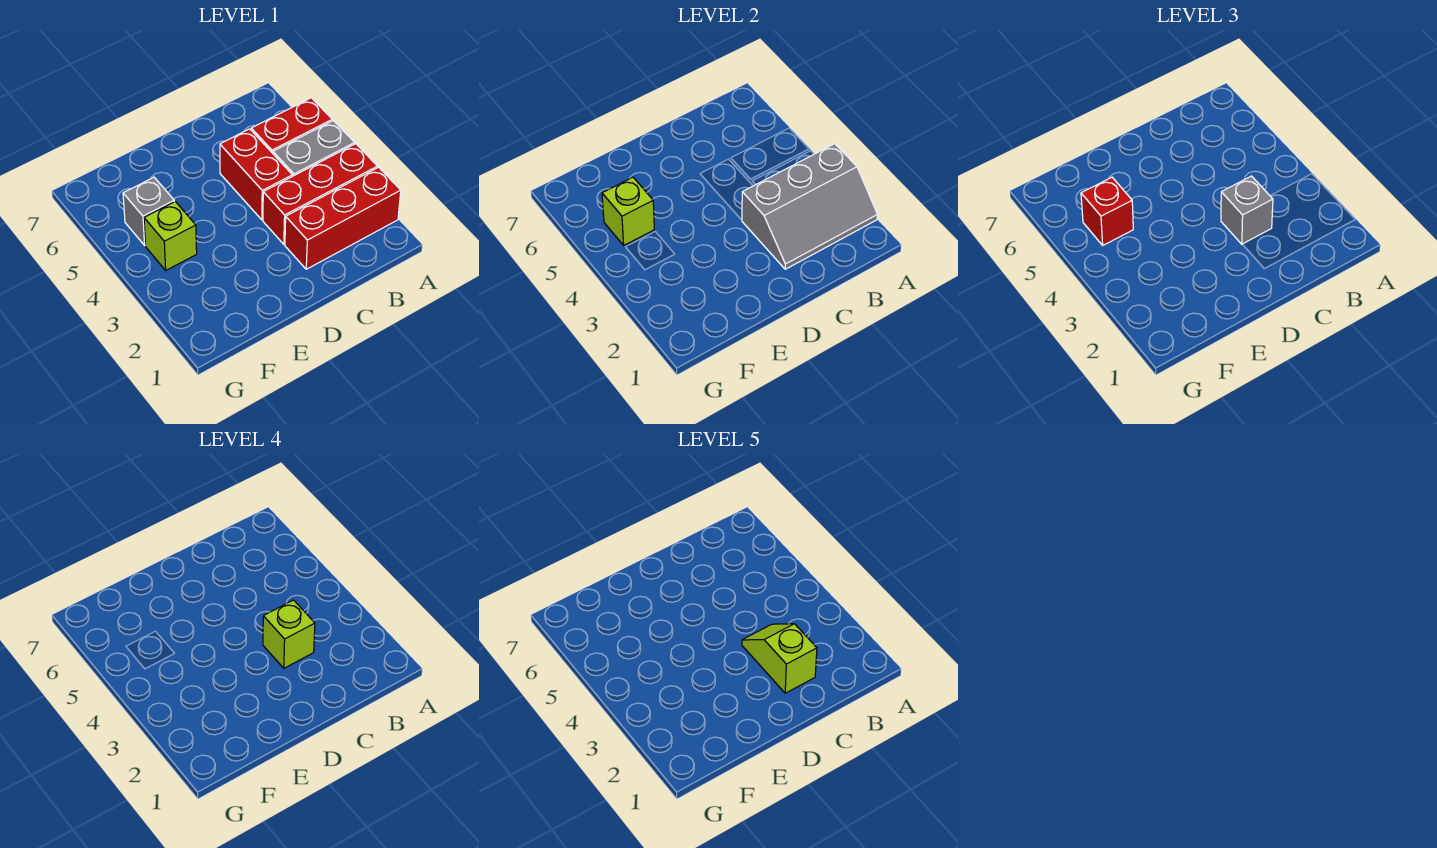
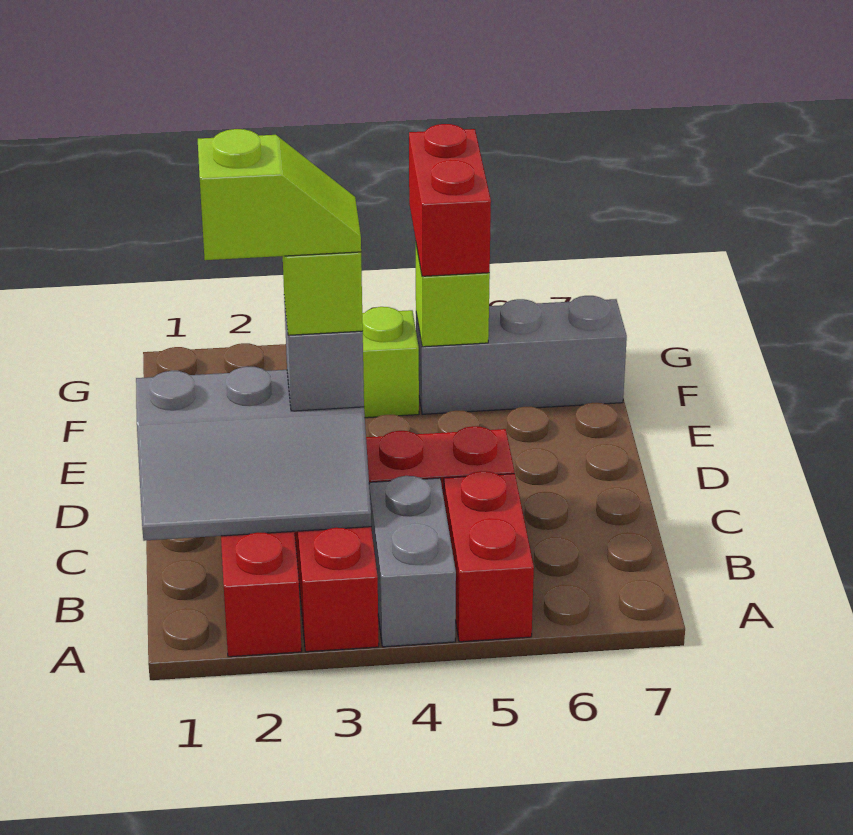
grey slope A2:C3 level 2 top 3 -> grey slope B1:C3 level 2 top C
grey brick F5 level 1 -> grey brick F5:F7 level 1
red brick F5 level 3 -> red brick F5:G5 level 3

